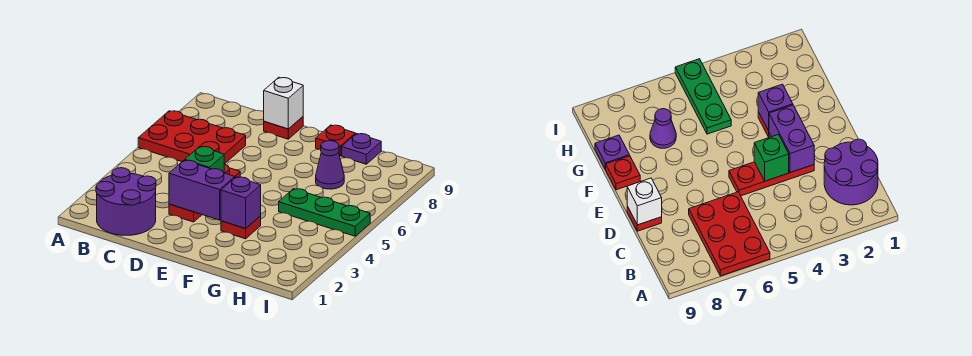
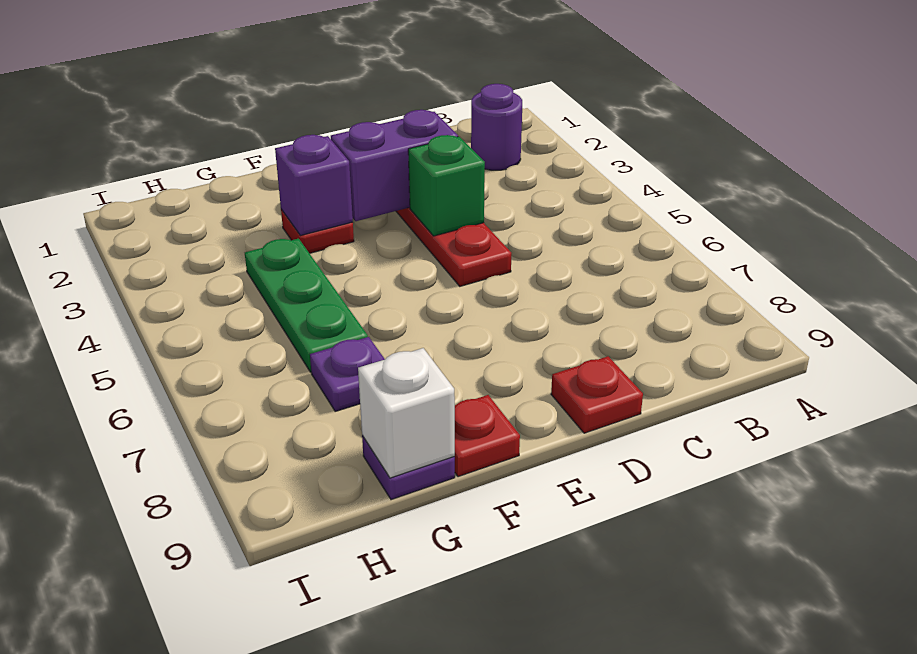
red plate A6:C7 level 1 -> none
purple round brick B1:C2 level 1 -> purple round brick B2 level 1
white brick D9 level 2 -> white brick G9 level 2
green plate G5:I5 level 1 -> green plate G4:G6 level 1
purple cone G7 level 1 -> purple plate G7 level 1

